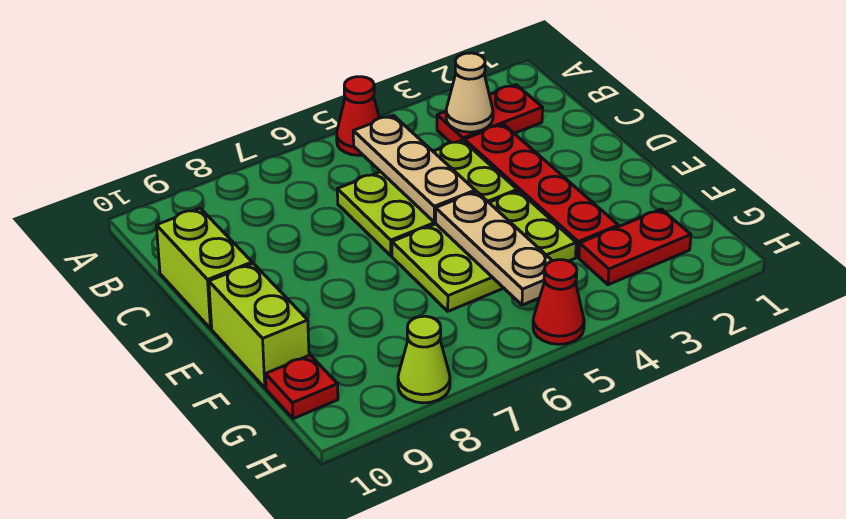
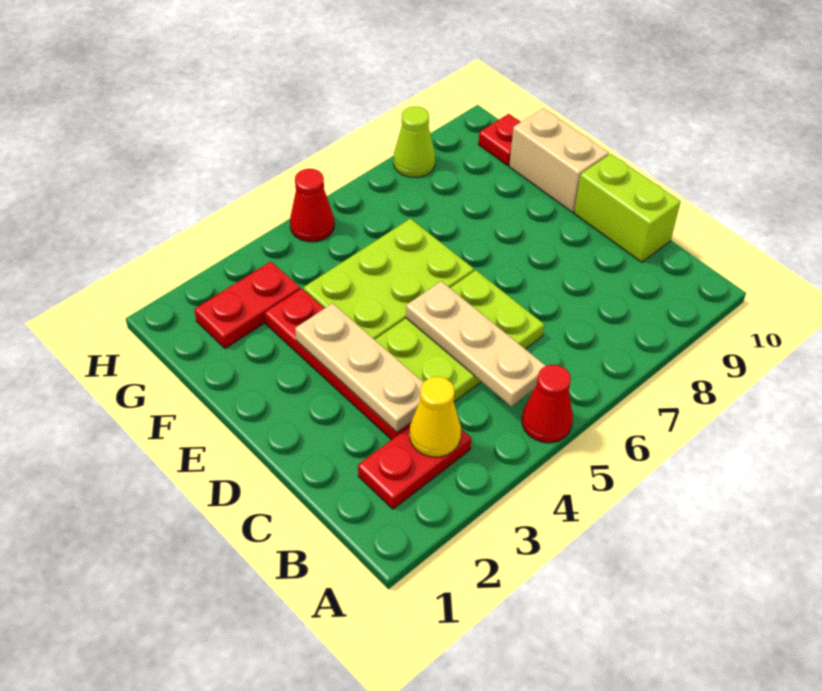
tan cone B3 level 2 -> yellow cone B3 level 2
tan plate E5:G5 level 2 -> tan plate C3:E3 level 2
lime brick E10:F10 level 1 -> tan brick E10:F10 level 1

